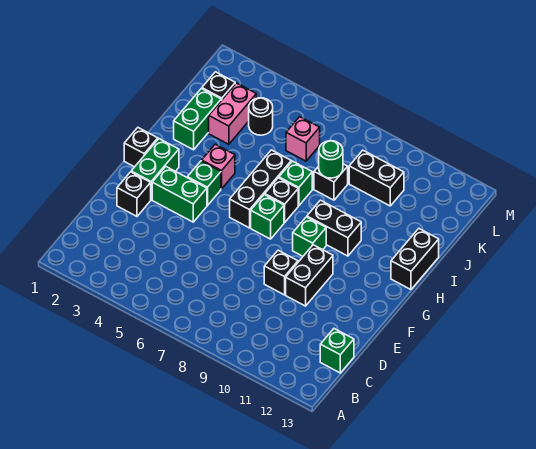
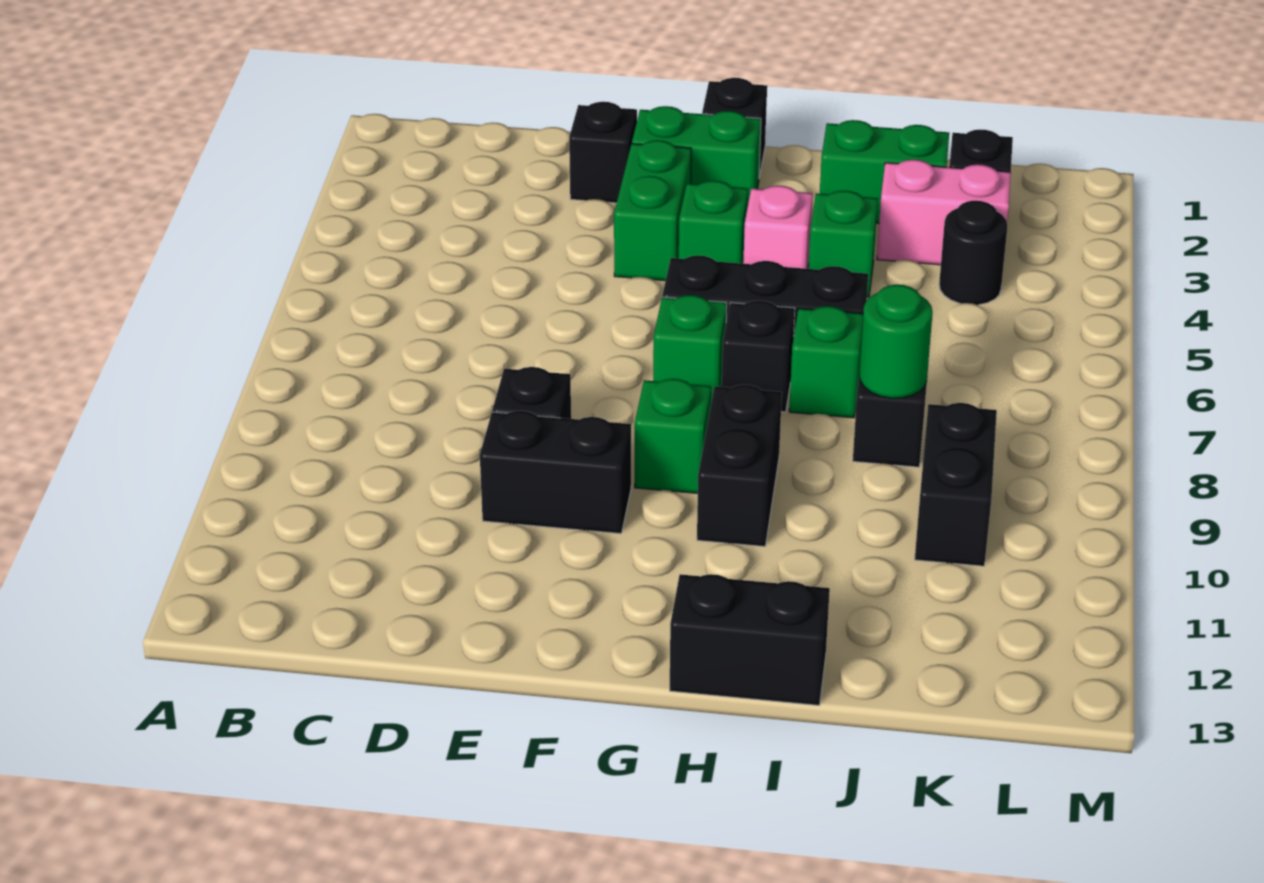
green brick C13 level 1 -> green brick I4 level 1
pink brick K6 level 1 -> none

